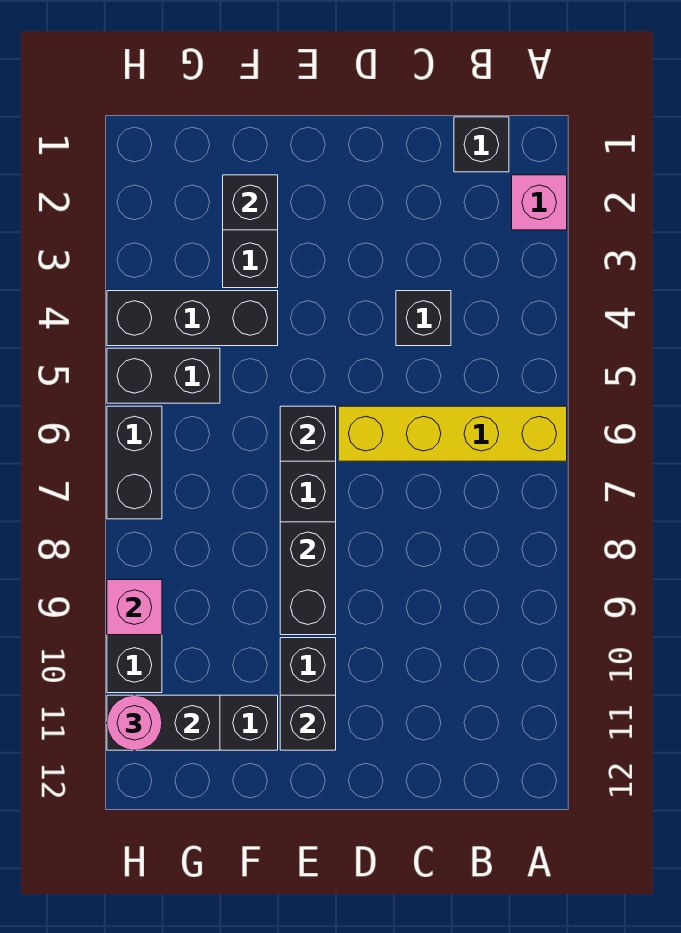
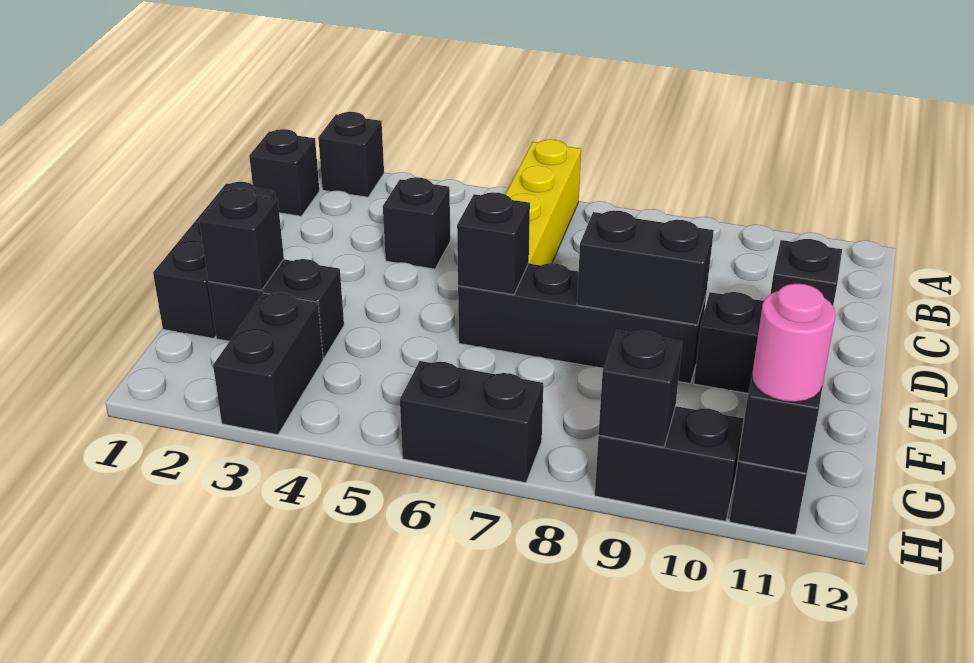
pink brick A2 level 1 -> black brick A2 level 1
black brick F4:H4 level 1 -> black brick D1:F1 level 1
black brick G5:H5 level 1 -> black brick G3:H3 level 1
pink brick H9 level 2 -> black brick H9 level 2

